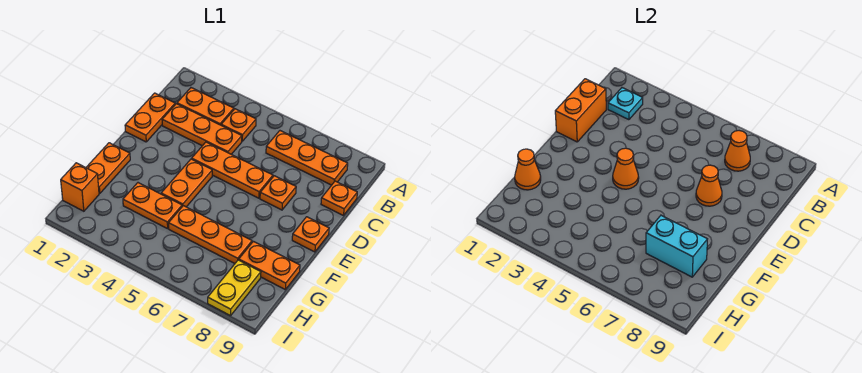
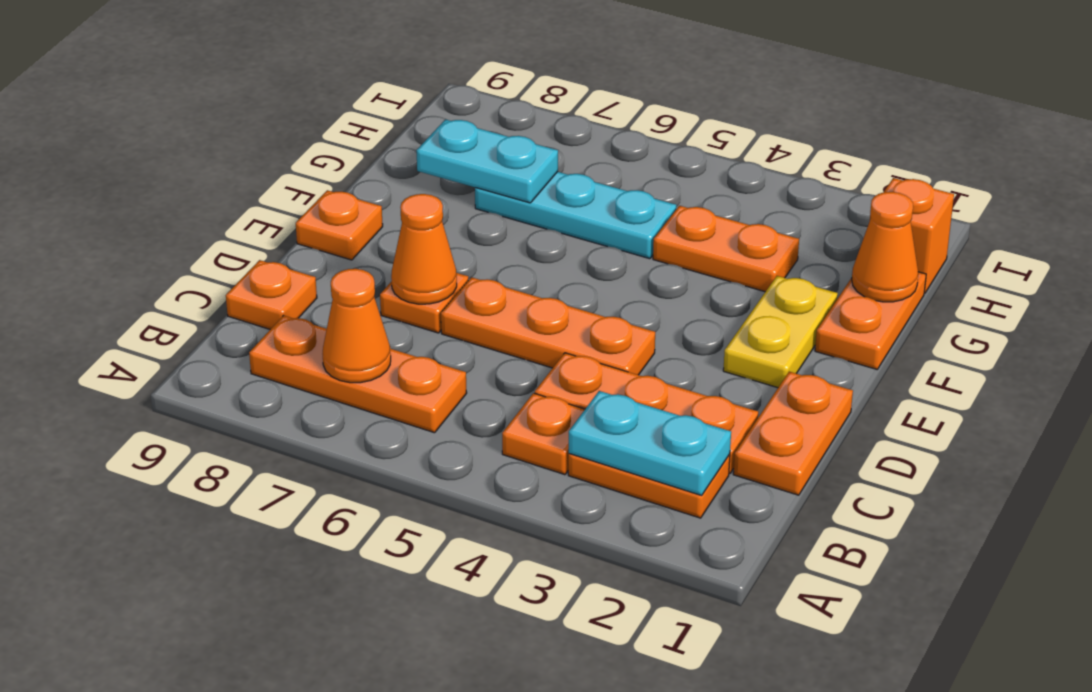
cyan plate B2 level 2 -> cyan plate B2:B3 level 2
orange brick C1:D1 level 2 -> none
orange plate E4:F4 level 1 -> none
orange cone E4 level 2 -> none
orange plate G5:G7 level 1 -> cyan plate G5:G7 level 1
cyan brick G7:G8 level 2 -> cyan plate G7:G8 level 2
orange plate G8:G9 level 1 -> none
yellow plate H8:I8 level 1 -> yellow plate E2:F2 level 1

